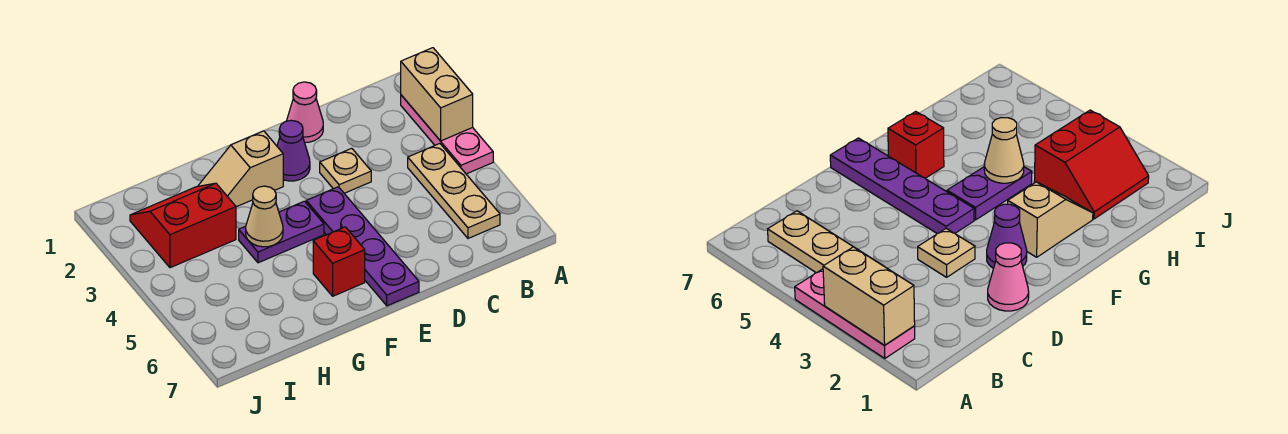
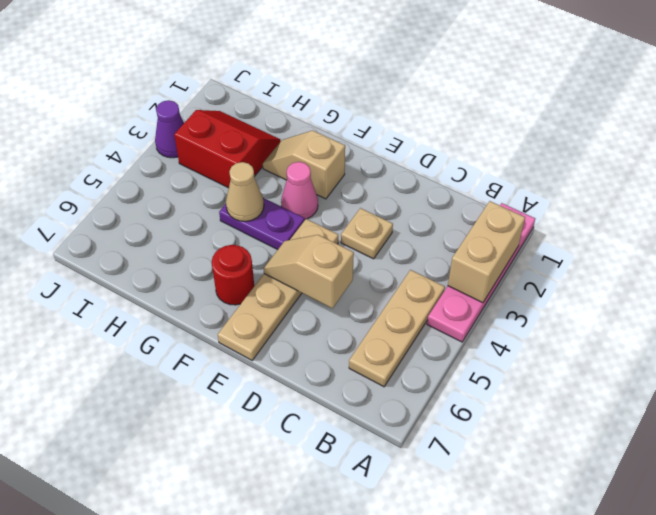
pink plate A2:A4 level 1 -> pink plate A1:A4 level 1
pink cone D1 level 1 -> pink cone F3 level 1
none -> tan slope D5:E5 level 2 top D
purple cone E2 level 1 -> purple cone J3 level 1
purple plate E4:E7 level 1 -> tan plate E4:E7 level 1
red brick F6 level 1 -> red round brick F6 level 1

